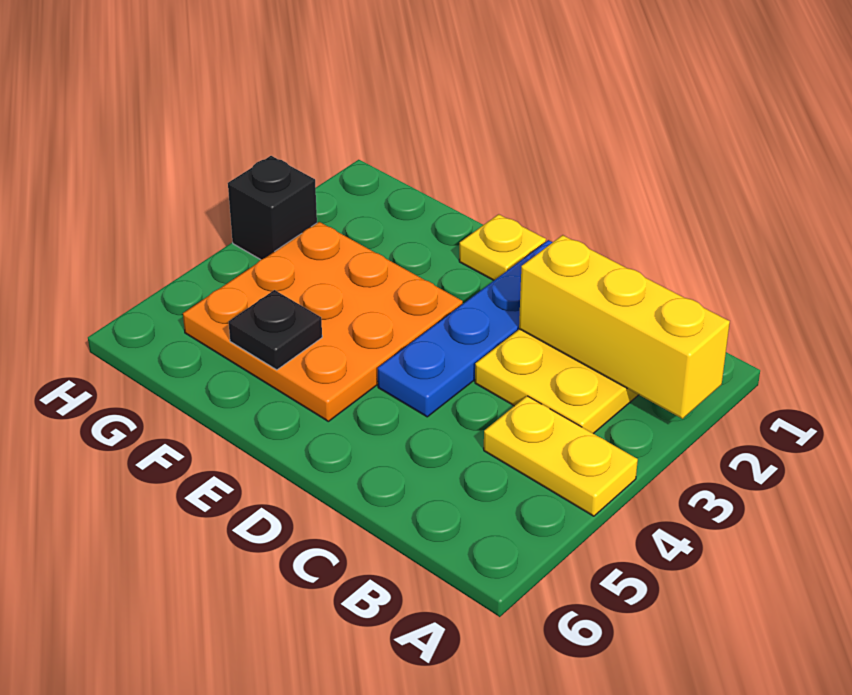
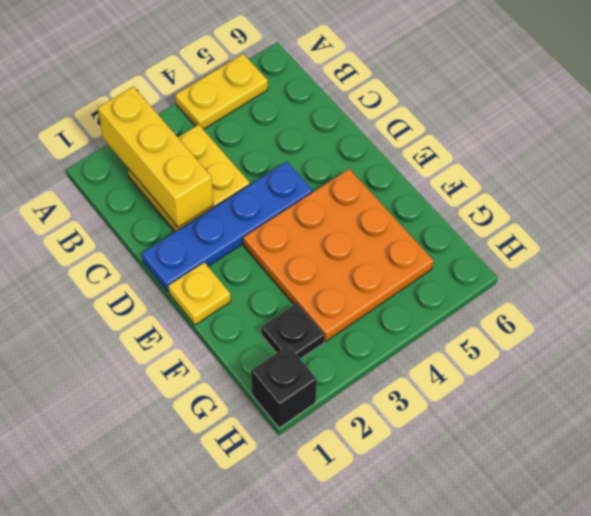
yellow plate A4:B4 level 1 -> yellow plate A4:A5 level 1
black plate F5 level 2 -> black plate G2 level 1
black brick H3 level 1 -> black brick H1 level 1

